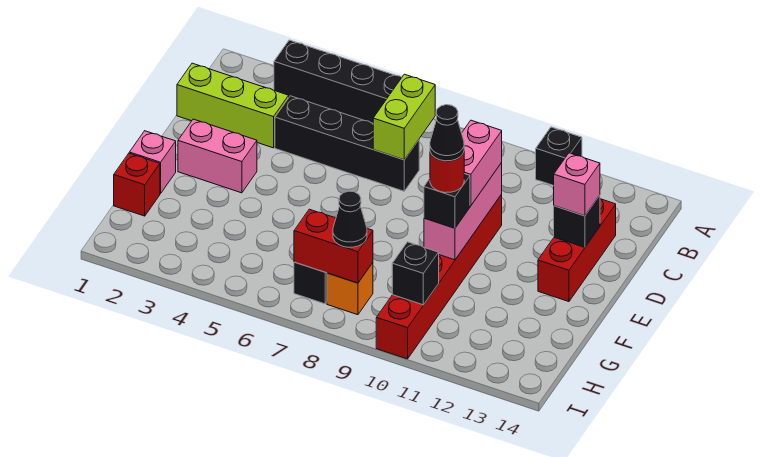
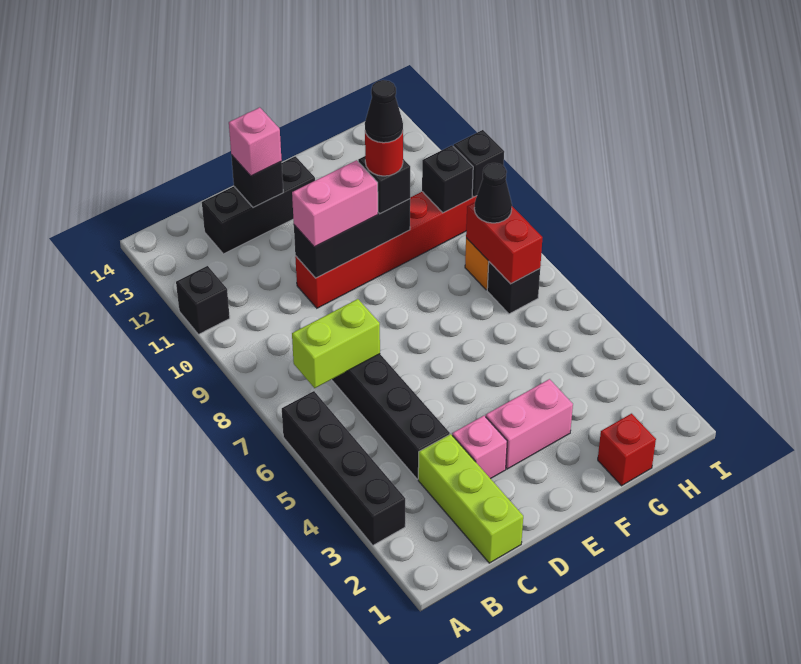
red brick C13:E13 level 1 -> black brick C13:E13 level 1
pink brick D10:F10 level 2 -> black brick D10:F10 level 2
pink brick E2:E3 level 1 -> pink brick E3:F3 level 1
pink brick F1 level 1 -> pink brick D3 level 1
none -> black brick I10 level 2

